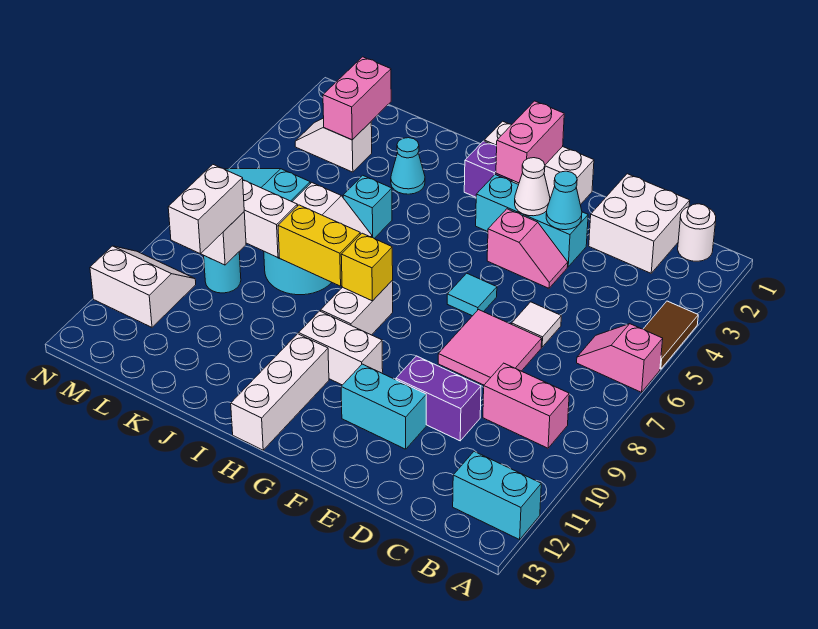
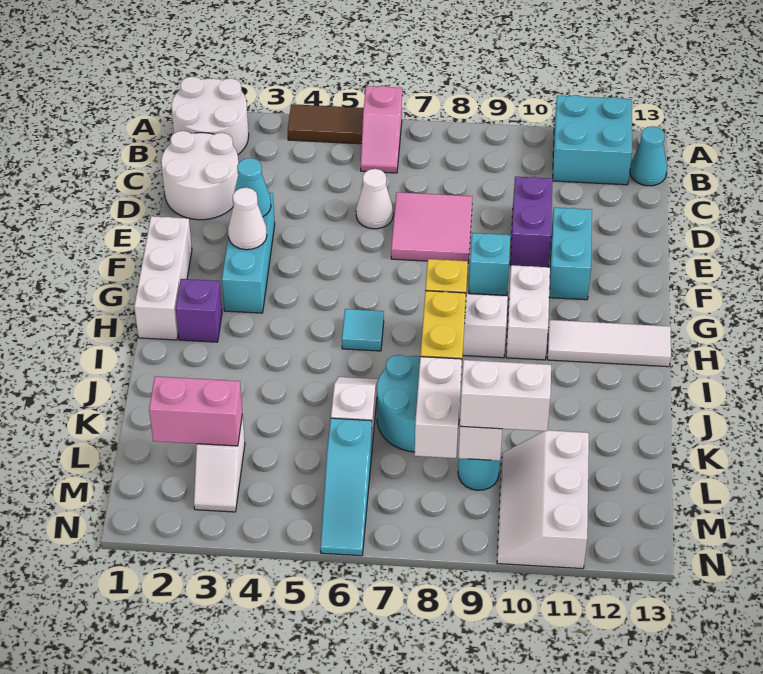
cyan brick A12:B12 level 1 -> cyan brick A11:B12 level 1
white round brick B1 level 1 -> white round brick A1:B2 level 1
pink brick B9:C9 level 1 -> none
white brick C1:D2 level 1 -> white round brick C1:D2 level 1
white tile D6 level 1 -> white cone D6 level 1
pink slope E4:F4 level 1 top F -> none
cyan tile F6 level 1 -> cyan tile H6 level 1
pink brick G1:G2 level 2 -> none
white brick H11:H13 level 1 -> white tile H11:H13 level 1
cyan cone J3 level 1 -> cyan cone B13 level 1
cyan brick J5 level 1 -> cyan brick F9 level 1
white slope M10:N11 level 1 top 11 -> white slope L10:N11 level 1 top 11

